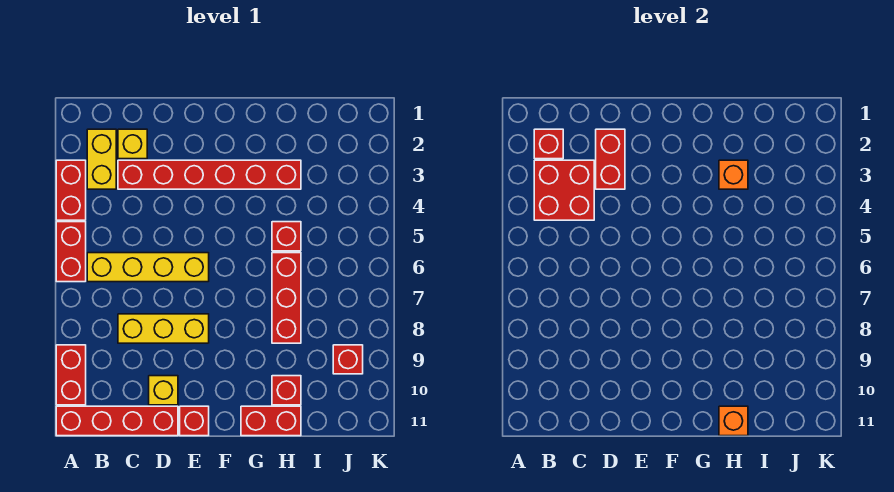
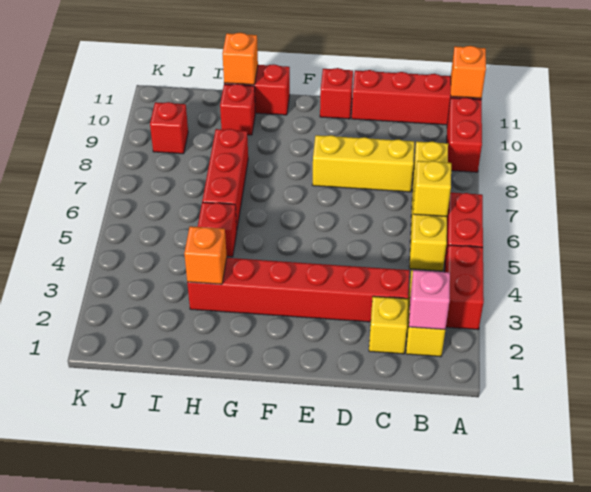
none -> orange brick A11 level 2
red brick B2 level 2 -> pink brick B2 level 2
red brick B3:C4 level 2 -> none
yellow brick B6:E6 level 1 -> yellow brick B5:B8 level 1
red brick D2:D3 level 2 -> none
yellow brick D10 level 1 -> yellow brick B6 level 2

